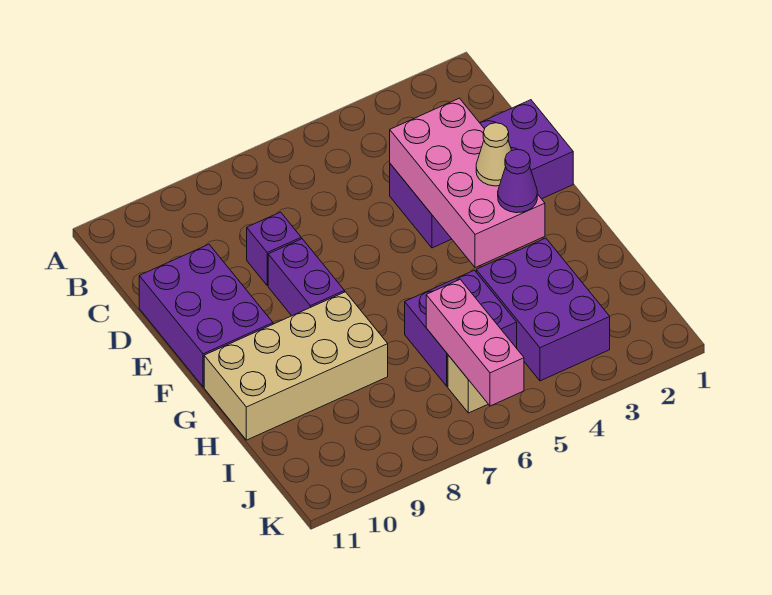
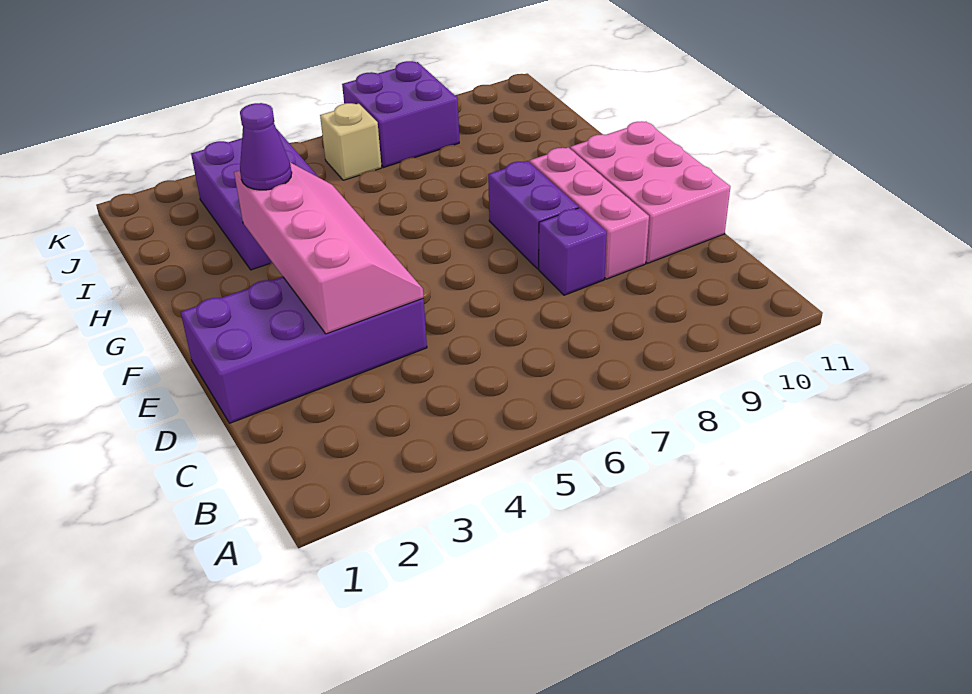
pink brick D3:G4 level 2 -> pink slope D3:G4 level 2 top 3
purple brick D10:F11 level 1 -> pink brick D10:F11 level 1
tan cone F3 level 3 -> none
tan brick G8:H11 level 1 -> none
purple brick H5:I6 level 1 -> purple brick J7:K8 level 1
pink brick I6:K6 level 2 -> pink brick D9:F9 level 1

